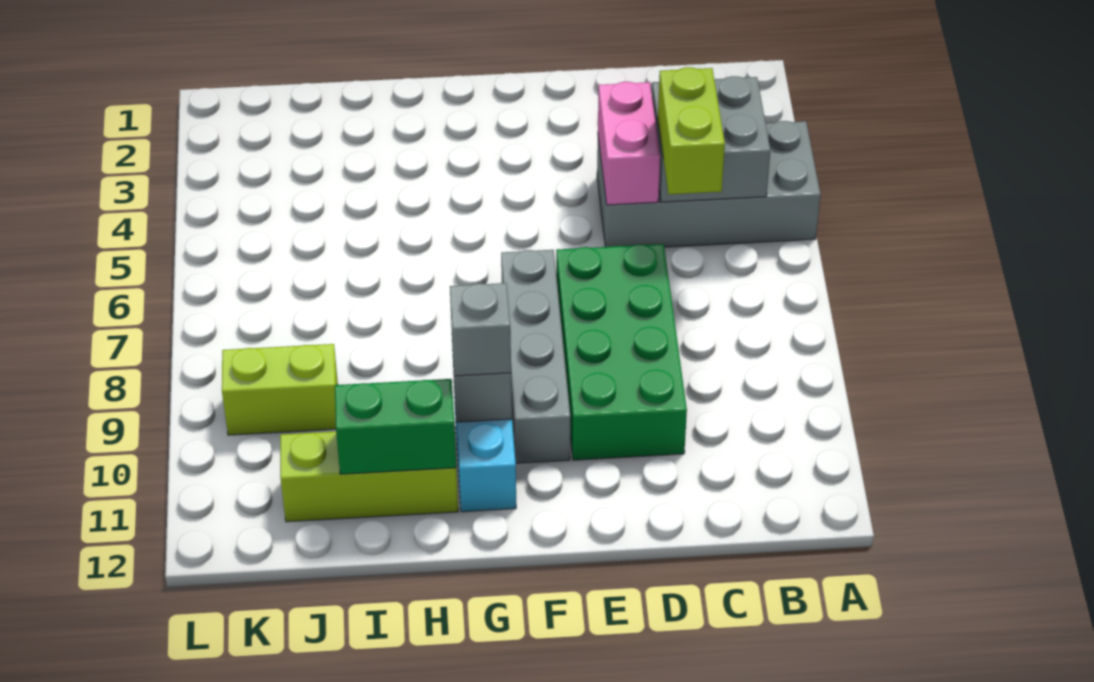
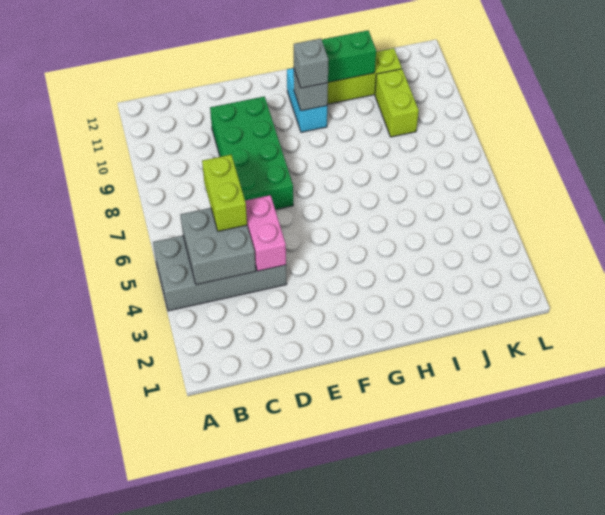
grey brick F7:F10 level 1 -> none
lime brick J9:K9 level 1 -> lime brick J9:J10 level 1

